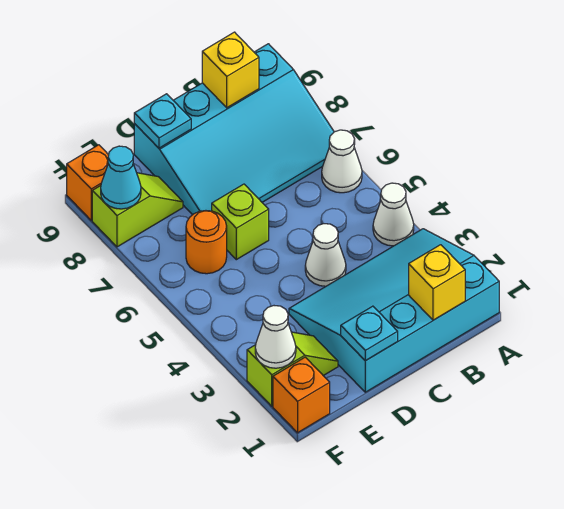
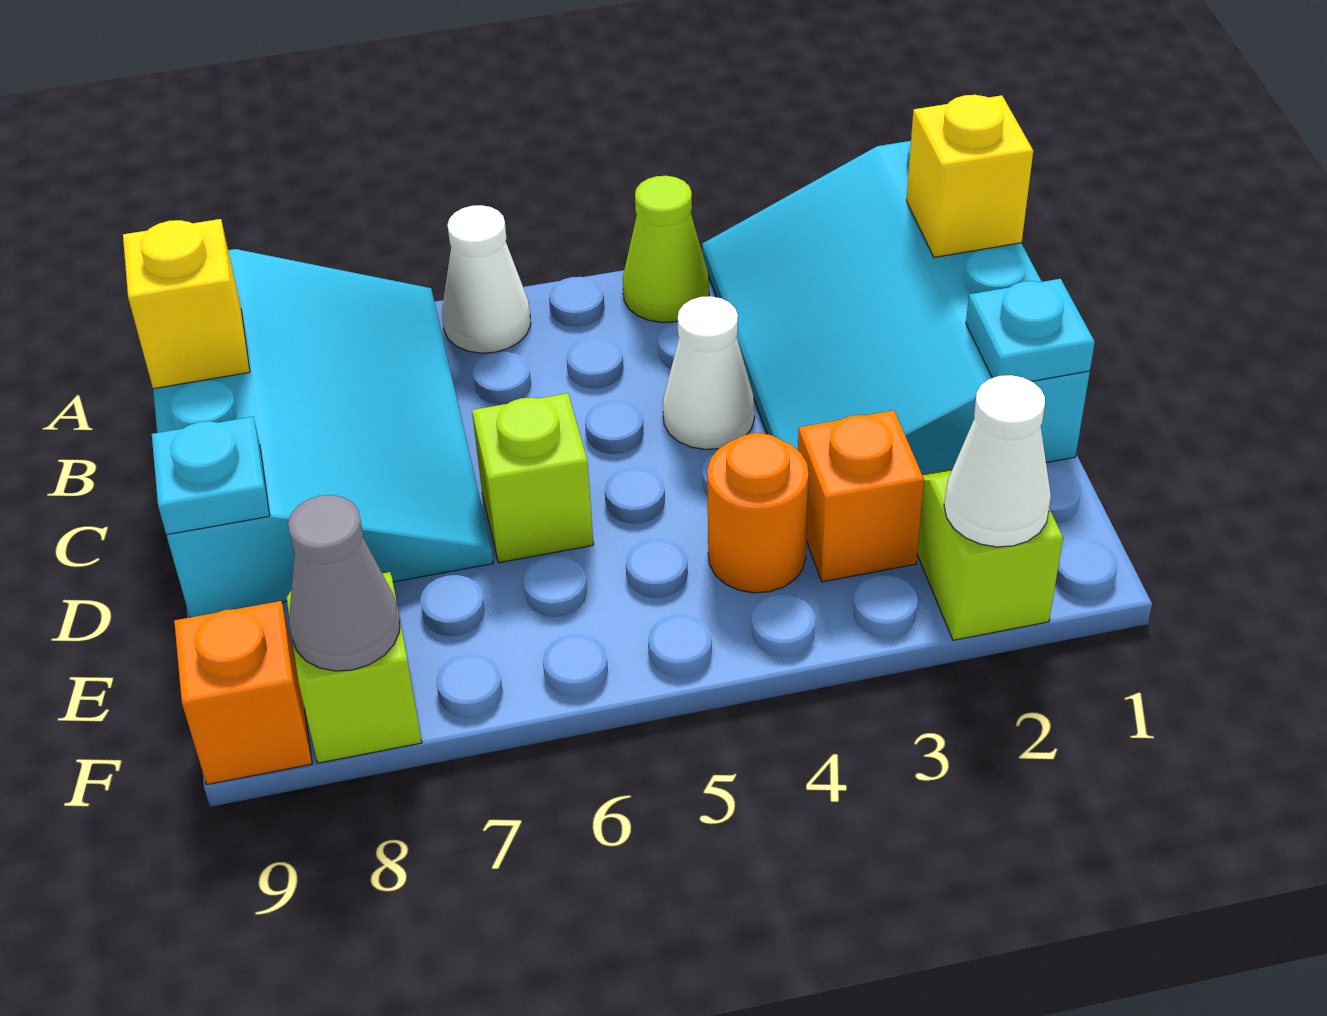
white cone A4 level 1 -> lime cone A4 level 1
orange round brick E6 level 1 -> orange round brick E4 level 1
orange brick F1 level 1 -> orange brick E3 level 1
cyan cone F8 level 2 -> grey cone F8 level 2

